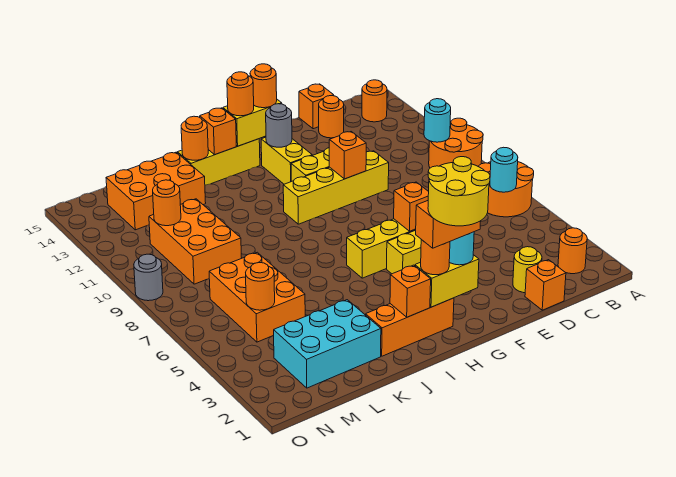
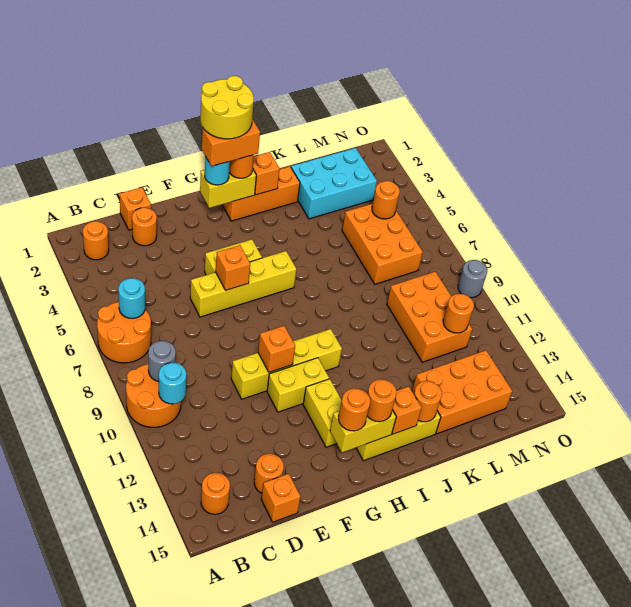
yellow round brick D2 level 1 -> orange round brick D2 level 1
grey round brick G13 level 2 -> grey round brick B9 level 2

